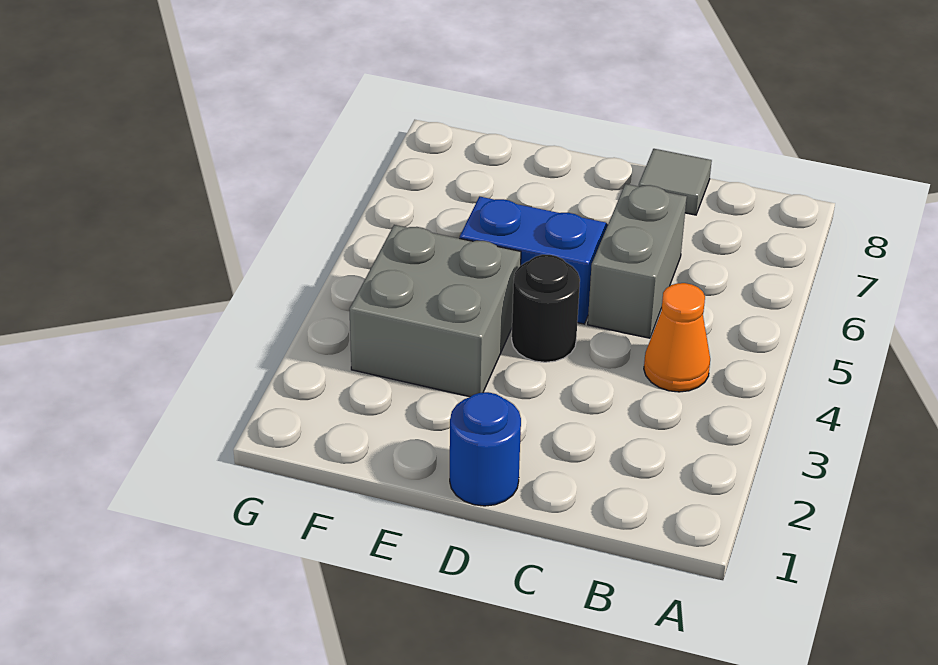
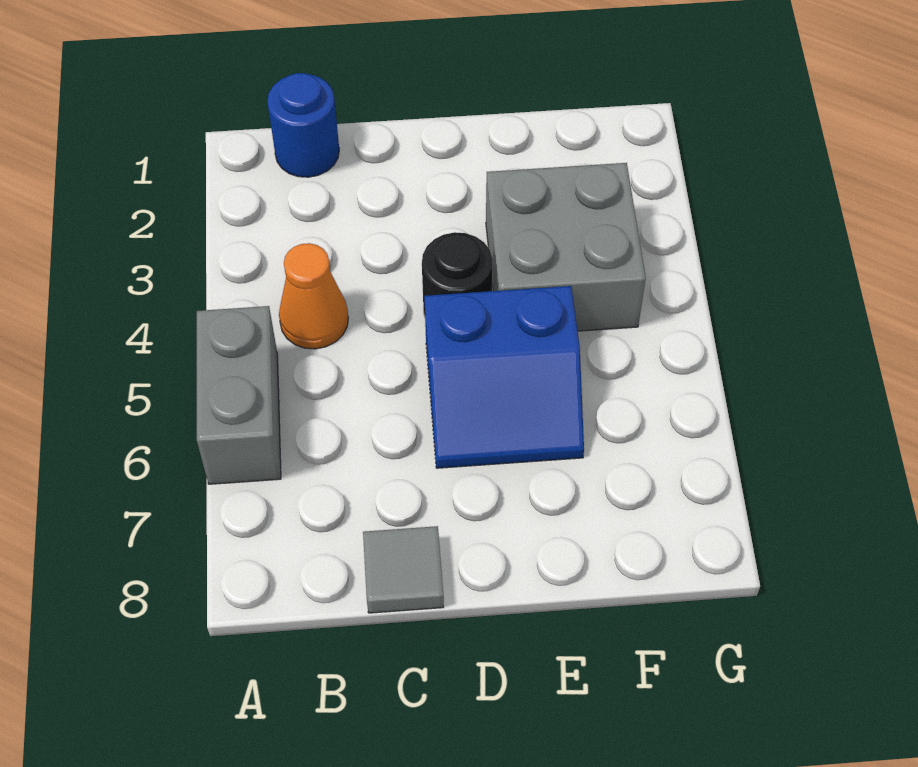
grey brick C5:C6 level 1 -> grey brick A5:A6 level 1
blue round brick D1 level 1 -> blue round brick B1 level 1

